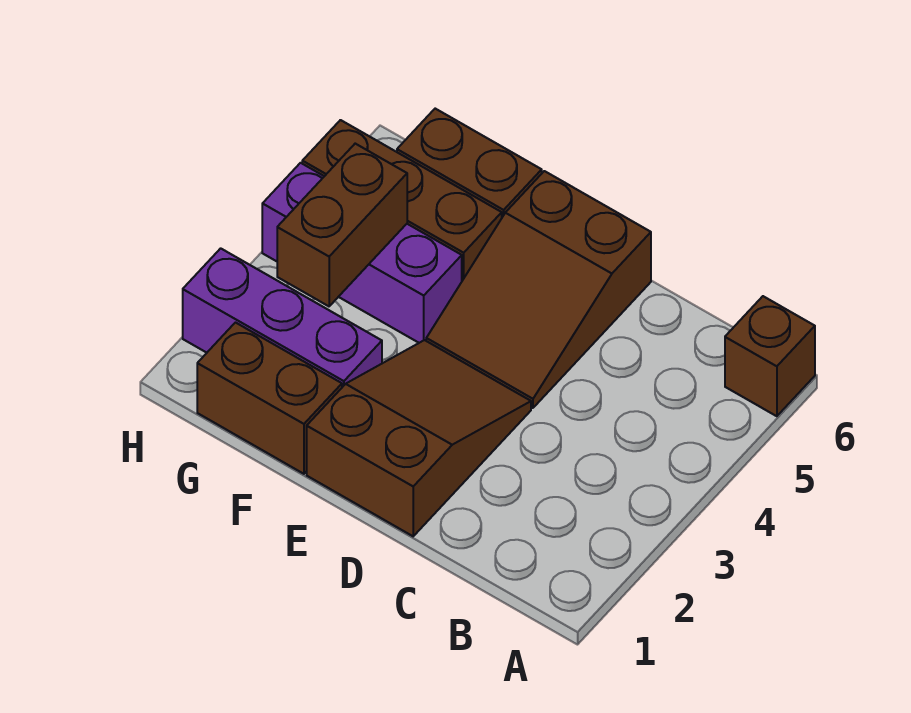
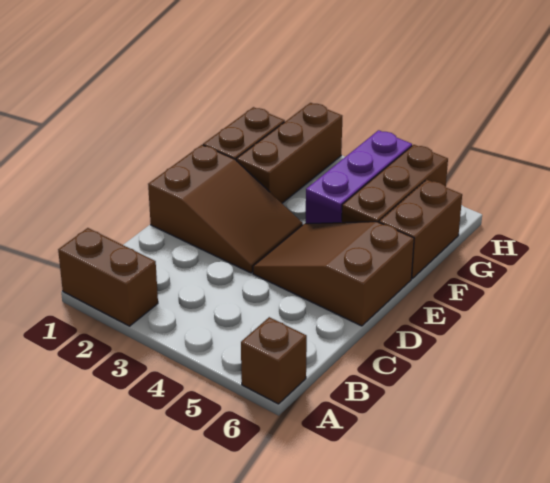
purple brick F2:H2 level 1 -> brown brick F2:H2 level 1
brown brick G3:G4 level 2 -> brown brick A1:A2 level 1

